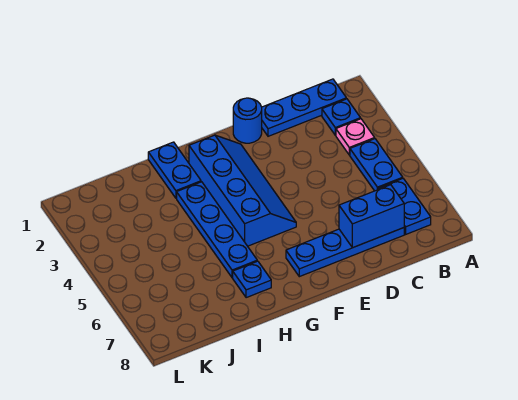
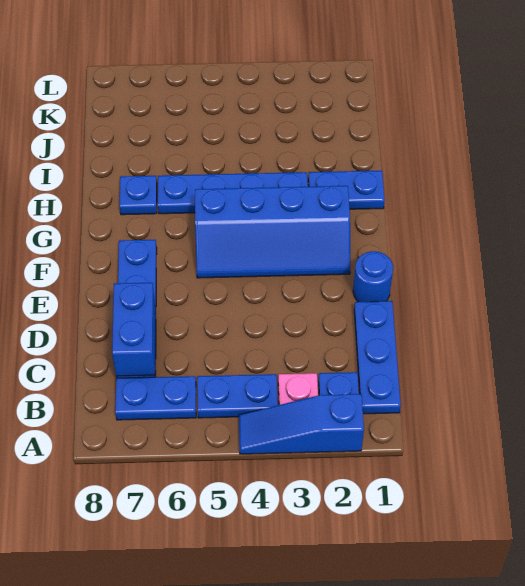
none -> blue slope A2:A4 level 1 top 2

